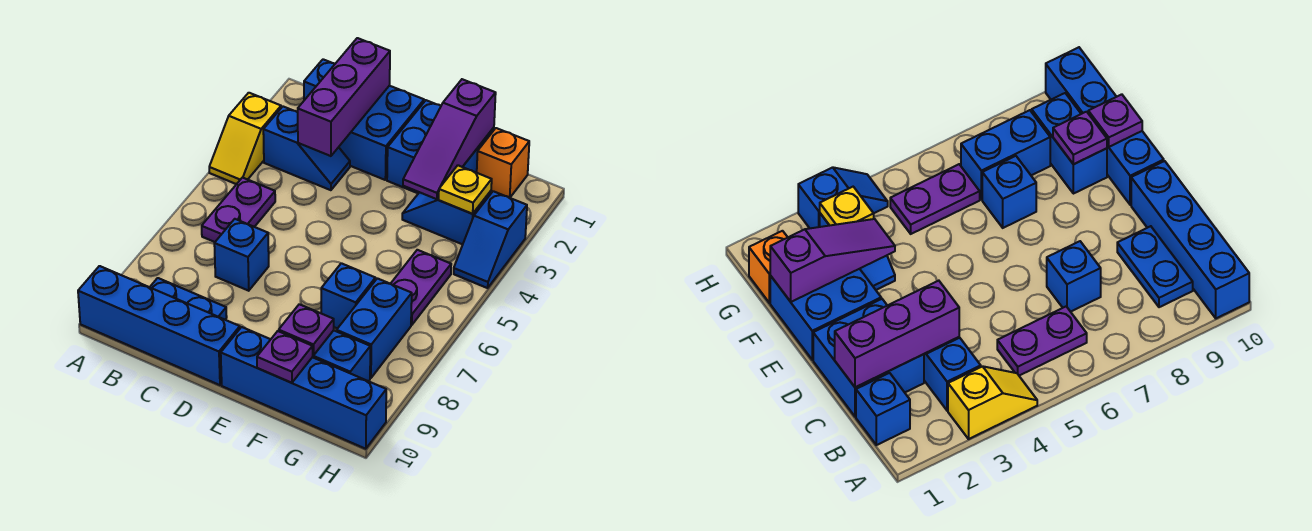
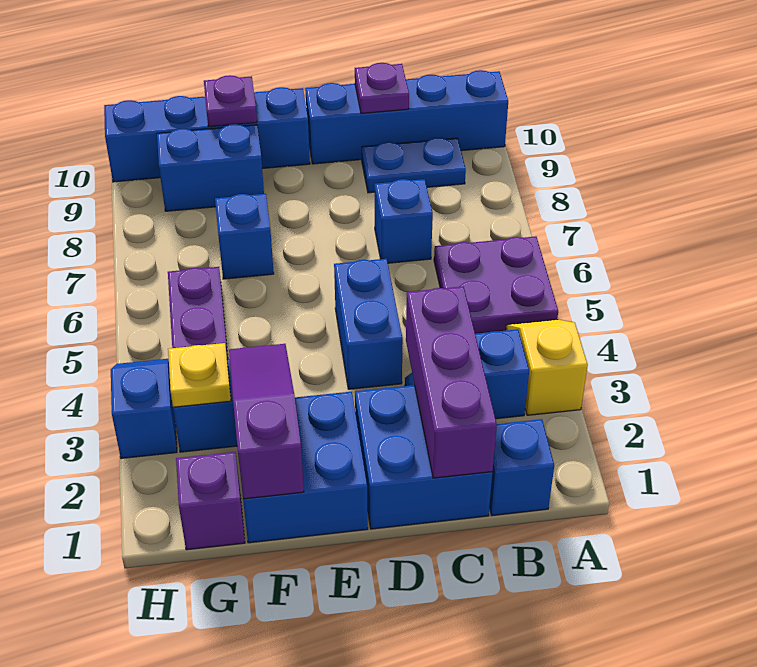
purple plate B5:B6 level 1 -> purple plate A5:B6 level 1
purple plate F9 level 2 -> purple plate C10 level 2
orange brick G1 level 1 -> purple brick G1 level 1
blue brick G7:G8 level 1 -> blue brick D4:D5 level 1

